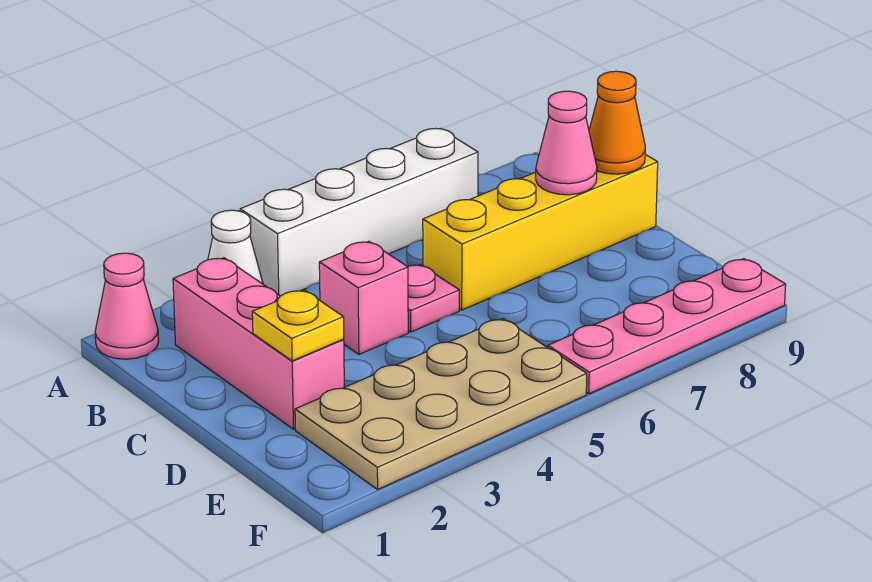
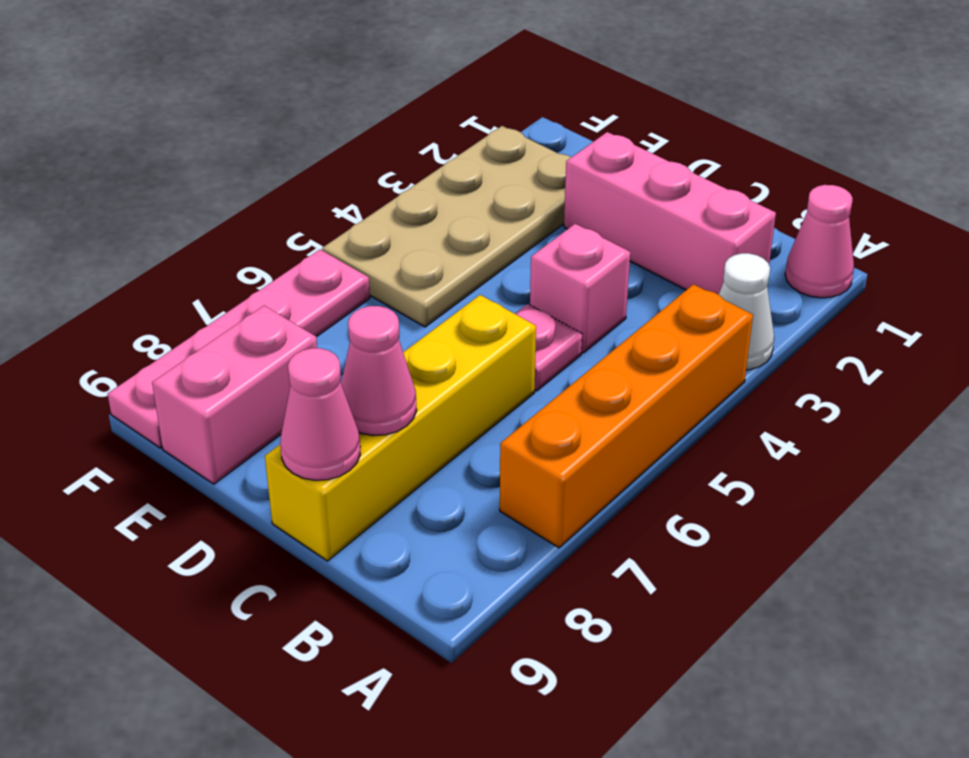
white brick A4:A7 level 1 -> orange brick A4:A7 level 1
orange cone C9 level 2 -> pink cone C9 level 2
yellow plate D2 level 2 -> none
none -> pink brick E8:E9 level 1

